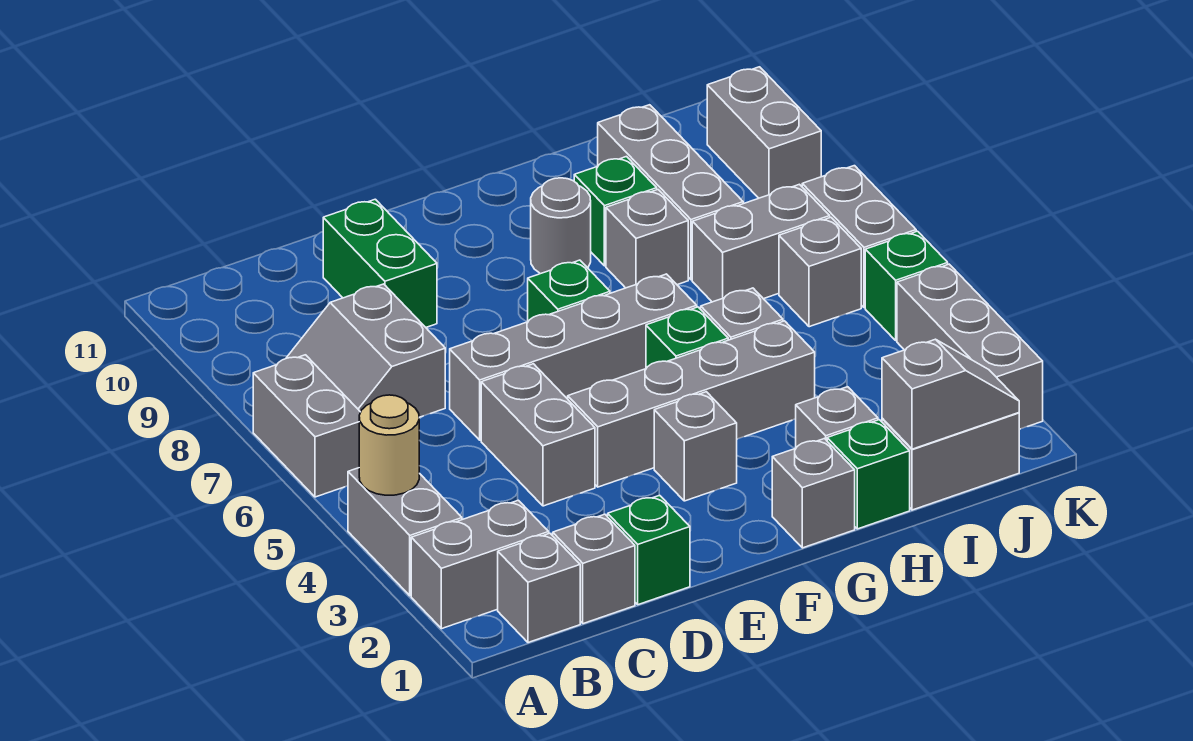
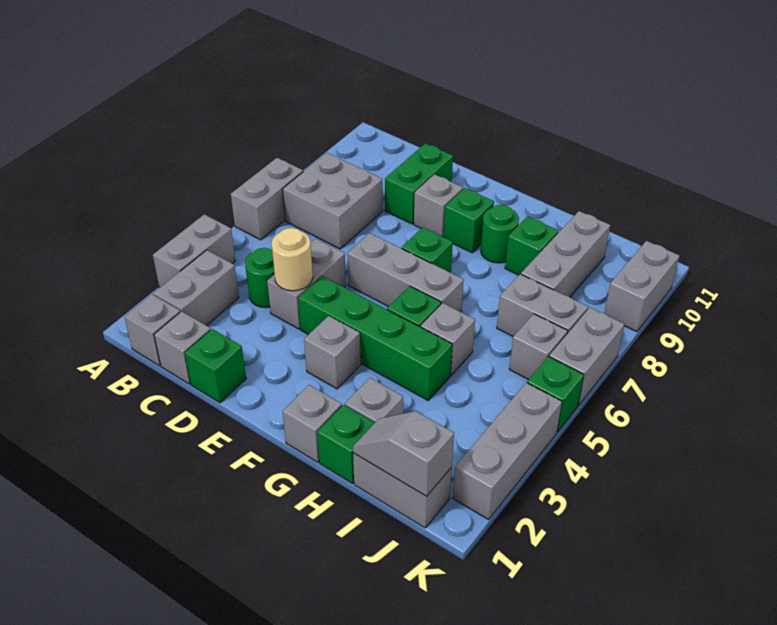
grey brick A2:B2 level 1 -> grey brick B2:B3 level 1
tan round brick A4 level 2 -> tan round brick D4 level 2
grey slope B7:C8 level 1 top C -> grey brick B7:C8 level 1
none -> green round brick C4 level 1
grey brick D6:G6 level 1 -> grey brick E6:G6 level 1
grey brick E4:H4 level 1 -> green brick E4:H4 level 1
none -> green brick F9 level 1
grey round brick G9 level 1 -> green round brick G9 level 1
grey brick H8 level 1 -> grey brick E9 level 1
grey slope I1:J1 level 2 top I -> grey slope I1:J1 level 2 top J

